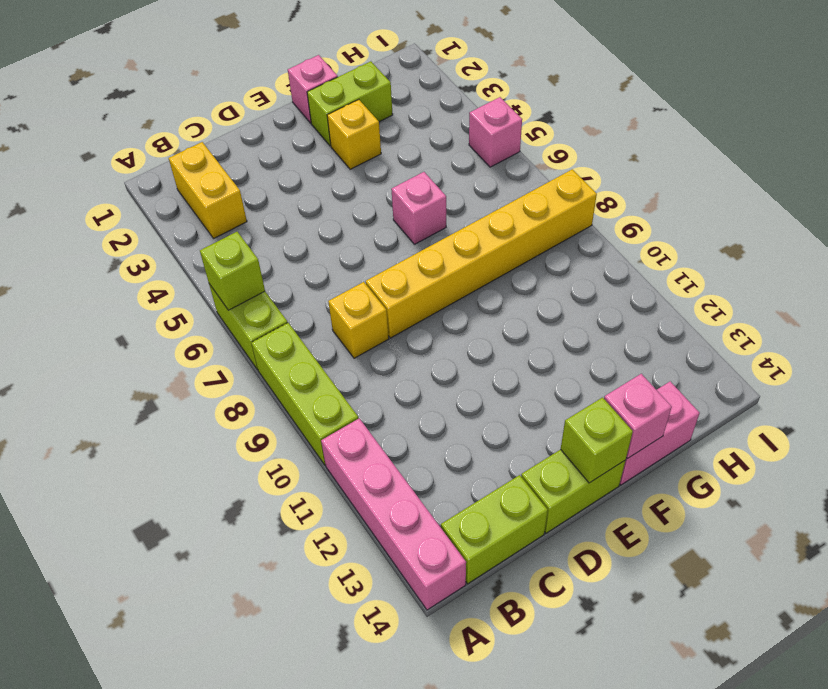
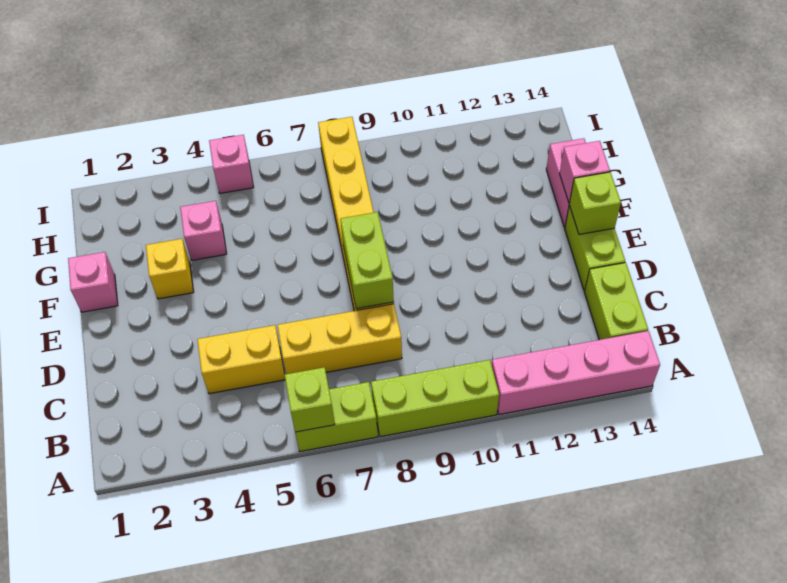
yellow brick B2:B3 level 1 -> yellow brick C4:C5 level 1
yellow brick C8 level 1 -> yellow brick C6:C8 level 1
lime brick F2:G2 level 1 -> lime brick D8:E8 level 2
pink brick F6 level 1 -> pink brick G4 level 1

